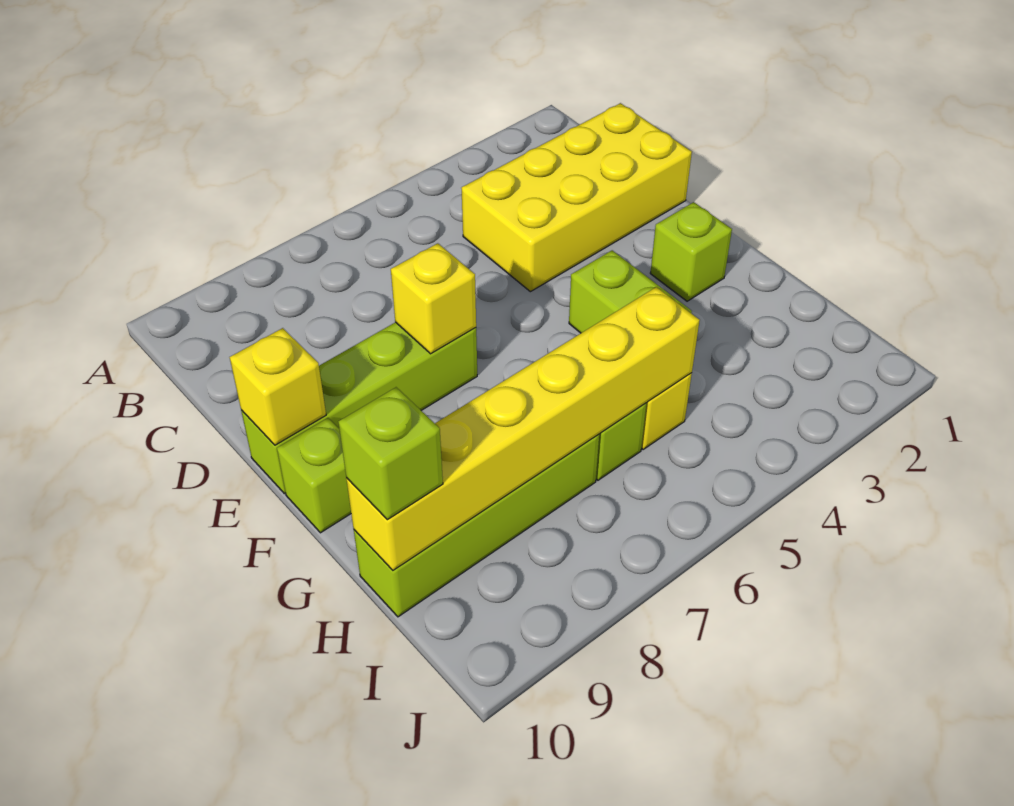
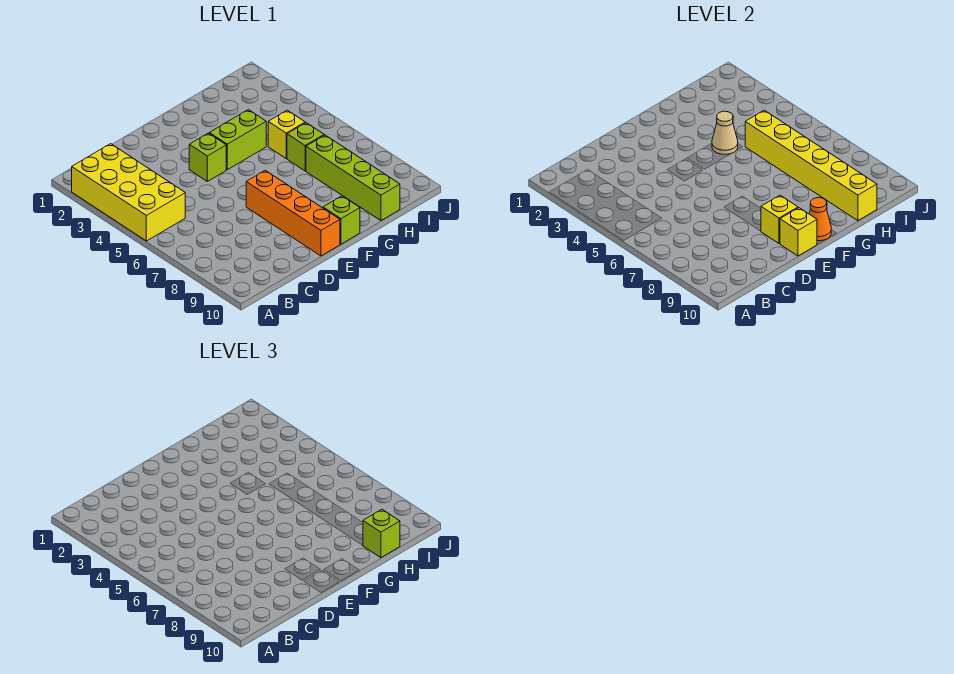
yellow brick C1:D4 level 1 -> yellow brick A2:B5 level 1
lime brick E7:E10 level 1 -> orange brick E7:E10 level 1
yellow brick E7 level 2 -> yellow brick E9 level 2
lime brick F2 level 1 -> lime brick E4 level 1
none -> orange cone F10 level 2
none -> tan cone G4 level 2

